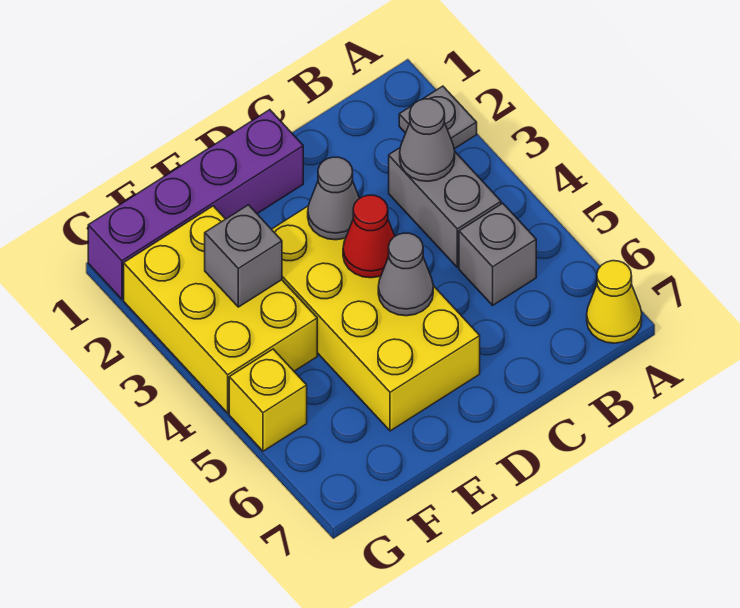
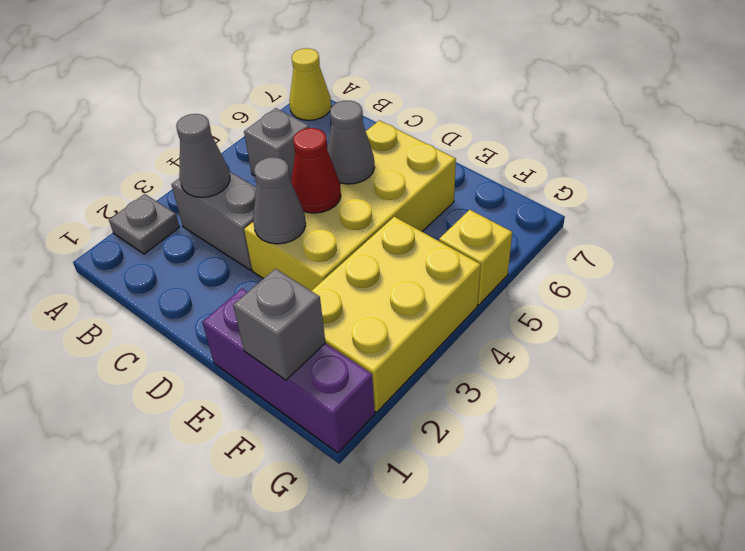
grey brick B3:B4 level 1 -> grey brick B3:C3 level 1
purple brick D1:G1 level 1 -> purple brick E1:G1 level 1
grey brick F3 level 2 -> grey brick F1 level 2

